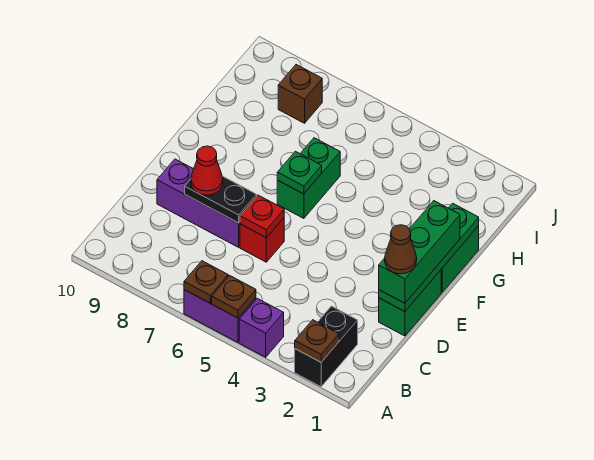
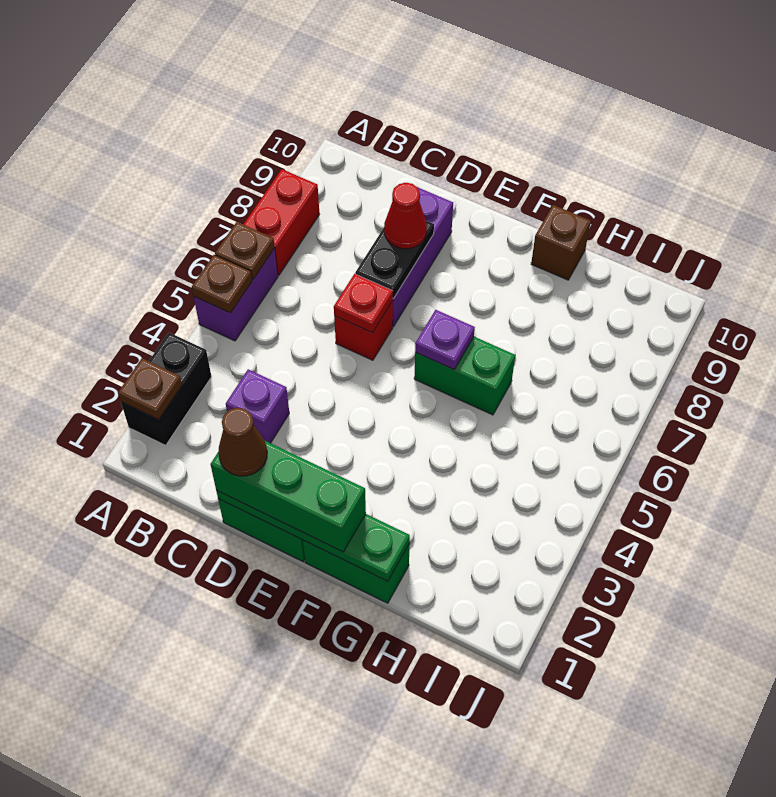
black brick A2:B2 level 1 -> black brick A2:A3 level 1
purple brick A4 level 1 -> purple brick C3 level 1
none -> red brick A7:A8 level 1
green plate F6 level 2 -> purple plate F6 level 2
brown brick I8 level 1 -> brown brick G10 level 1

